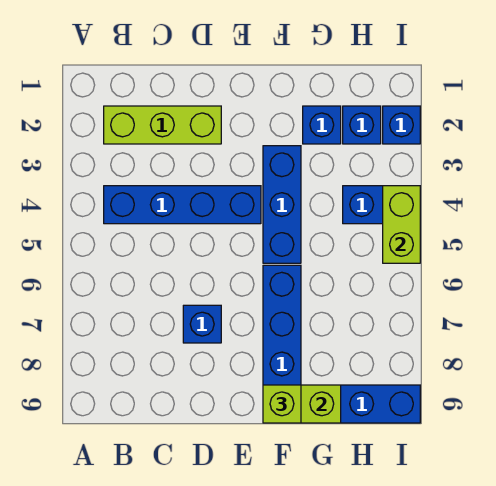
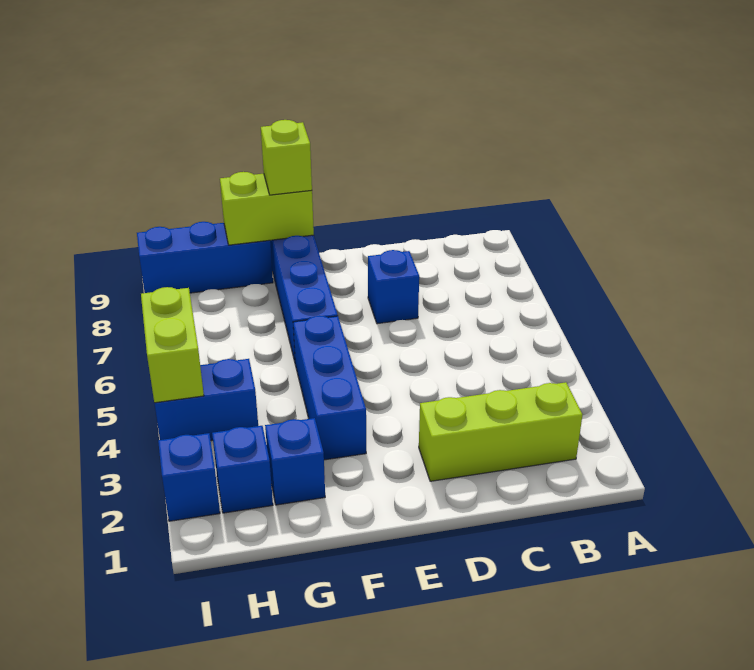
blue brick B4:E4 level 1 -> none

